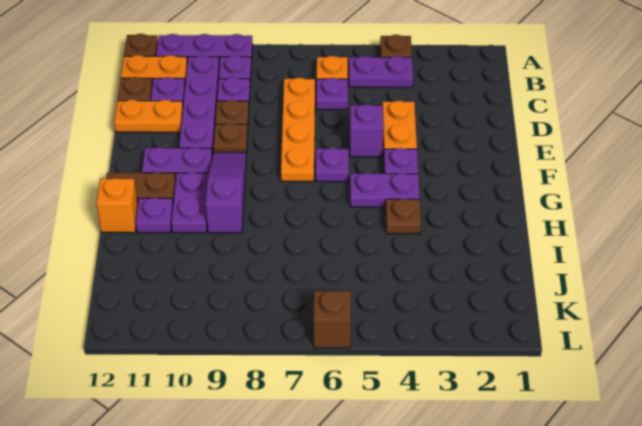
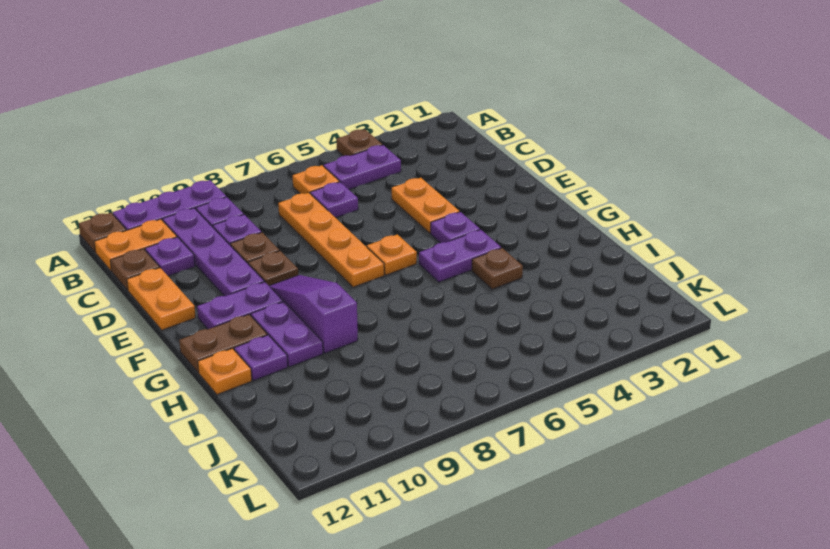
orange plate D11:D12 level 1 -> orange plate D12:E12 level 1
purple brick E5 level 1 -> none
purple plate F6 level 1 -> orange plate F6 level 1
orange brick H12 level 1 -> orange plate H12 level 1
brown brick L6 level 1 -> none

